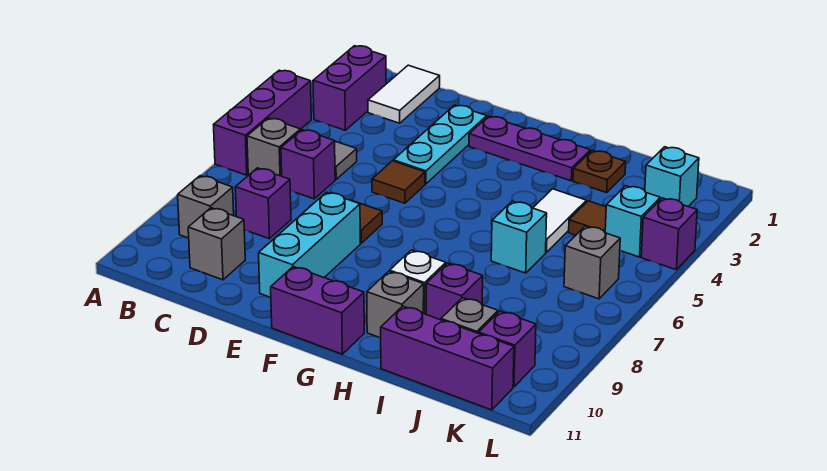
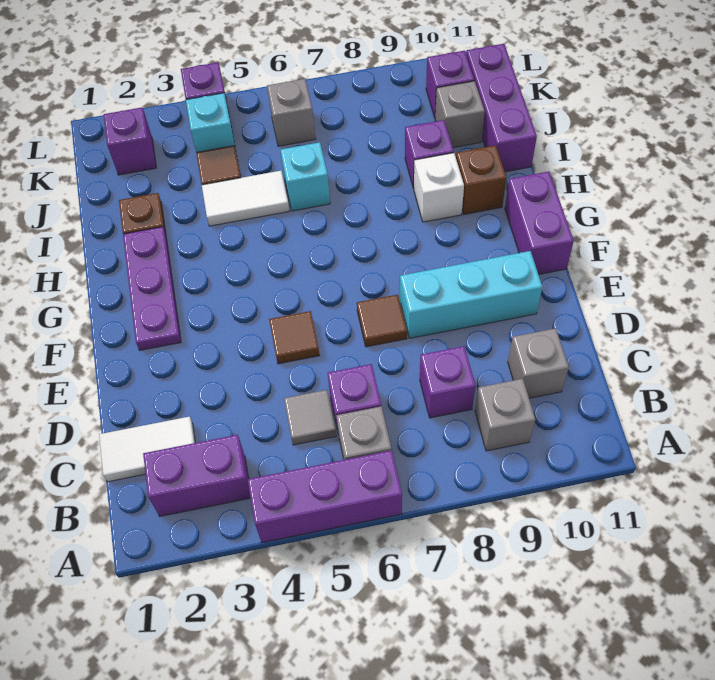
cyan plate E2:E4 level 1 -> none
grey brick H10 level 1 -> brown brick H10 level 1
cyan brick K2 level 1 -> purple brick K2 level 1

